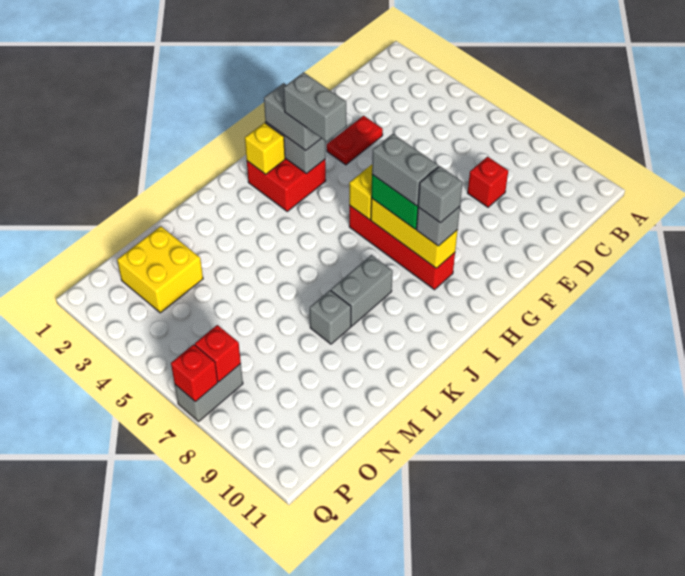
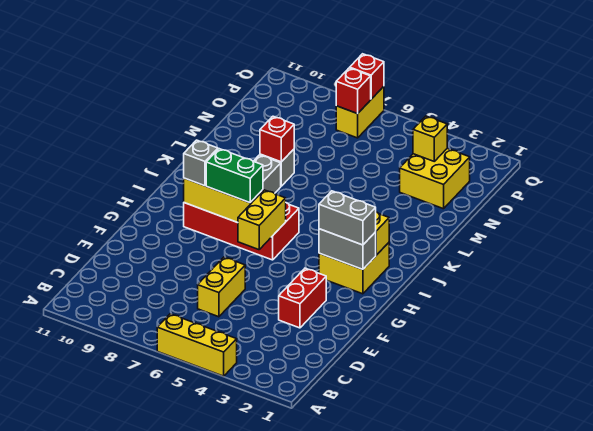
none -> yellow brick A4:A6 level 1
none -> yellow brick D6:E6 level 1
red brick D8 level 1 -> red brick L8 level 2
red plate E3:F3 level 1 -> red brick E3:F3 level 1
red brick H2:I3 level 1 -> yellow brick H2:I3 level 1
grey brick H3:H4 level 4 -> none
red brick H6:H9 level 1 -> red brick H6:I9 level 1
grey brick H7:H8 level 4 -> none
grey brick H9 level 4 -> none
none -> yellow brick O3 level 2
grey brick P7:Q7 level 1 -> yellow brick P7:Q7 level 1

